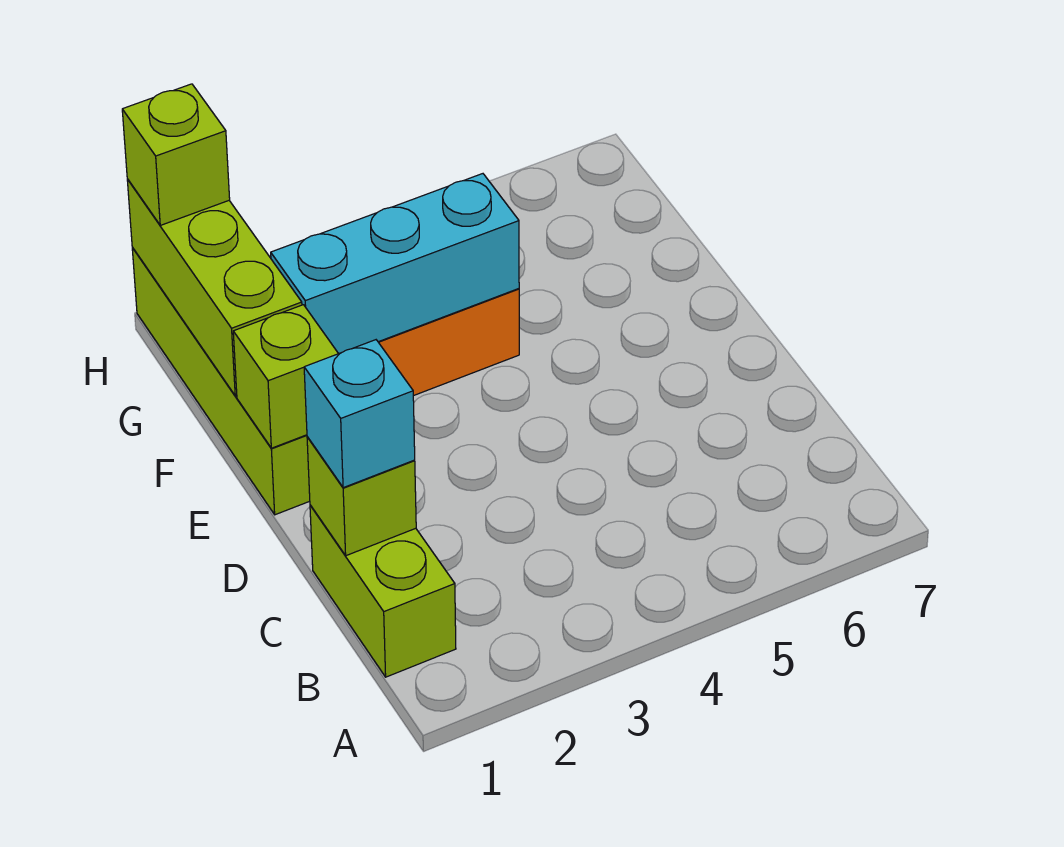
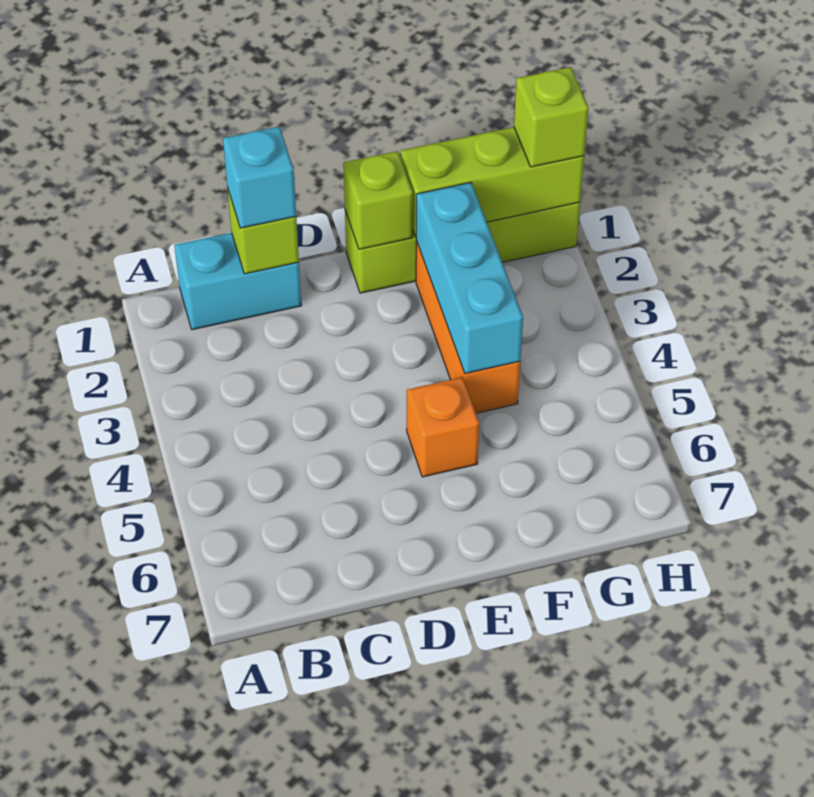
lime brick B1:C1 level 1 -> cyan brick B1:C1 level 1
none -> orange brick E5 level 1

